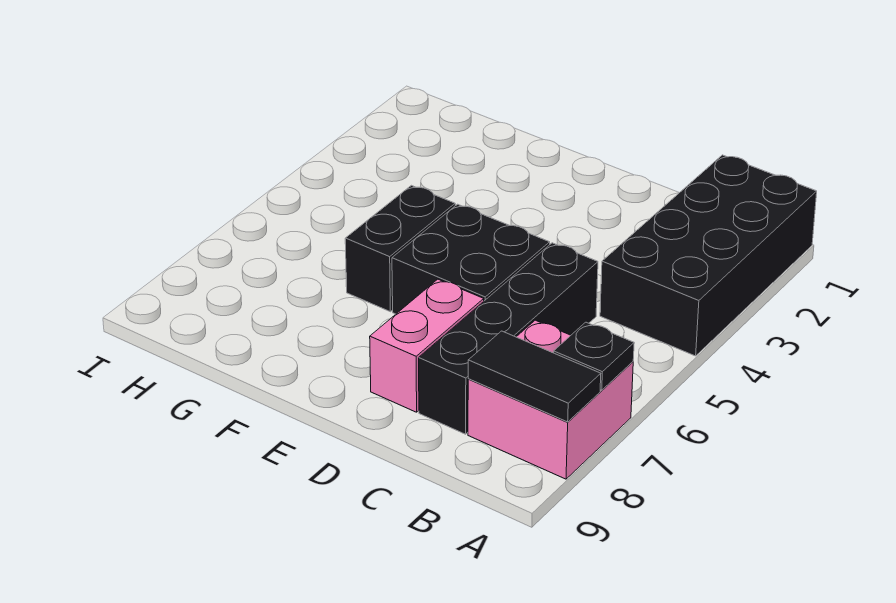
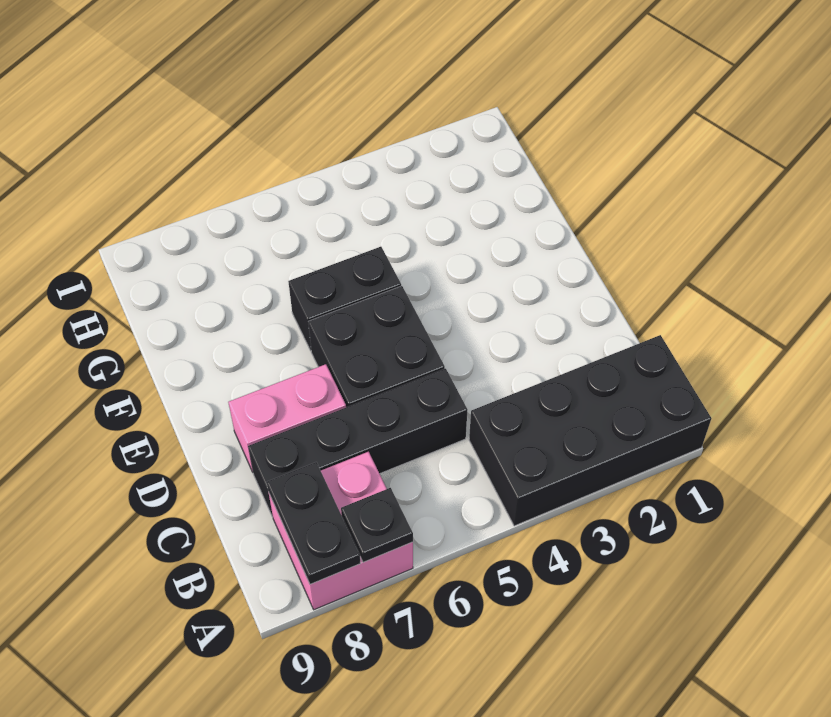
black tile A8:B8 level 2 -> black plate A8:B8 level 2

